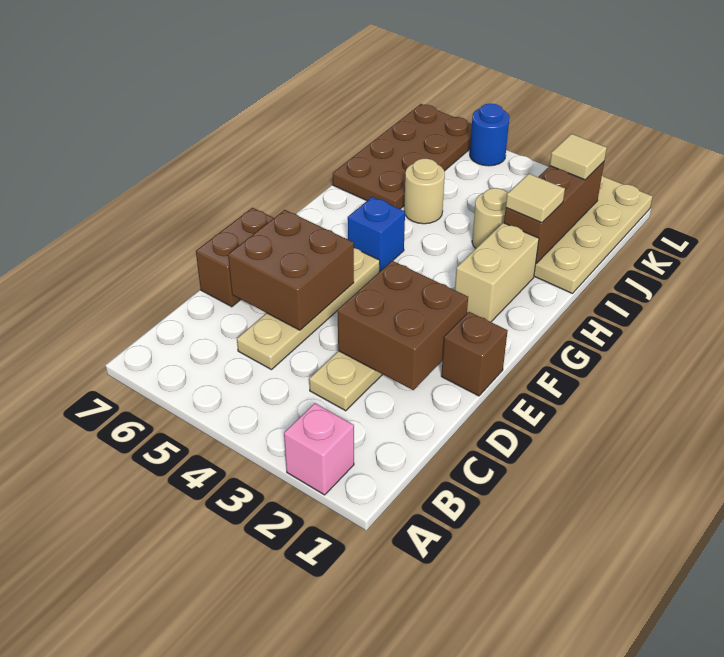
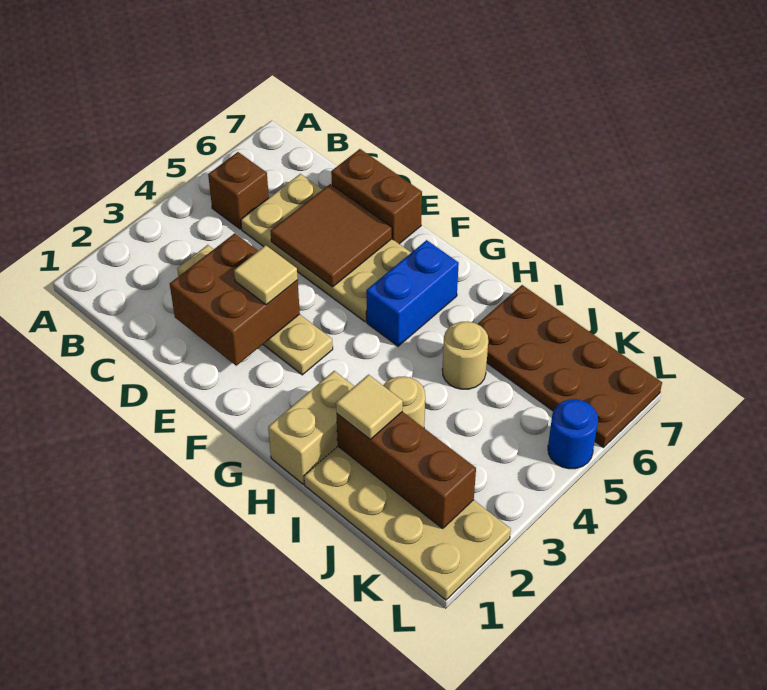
pink brick A2 level 1 -> none
tan plate C5:F5 level 1 -> tan plate C5:F6 level 1
brown brick D5:E6 level 2 -> brown tile D5:E6 level 2
brown brick E1 level 1 -> brown brick B5 level 1
tan brick G2:H2 level 1 -> tan brick H1:H2 level 1
blue brick G5 level 1 -> blue brick G5:G6 level 1
tan tile K2 level 3 -> tan tile E3 level 3

